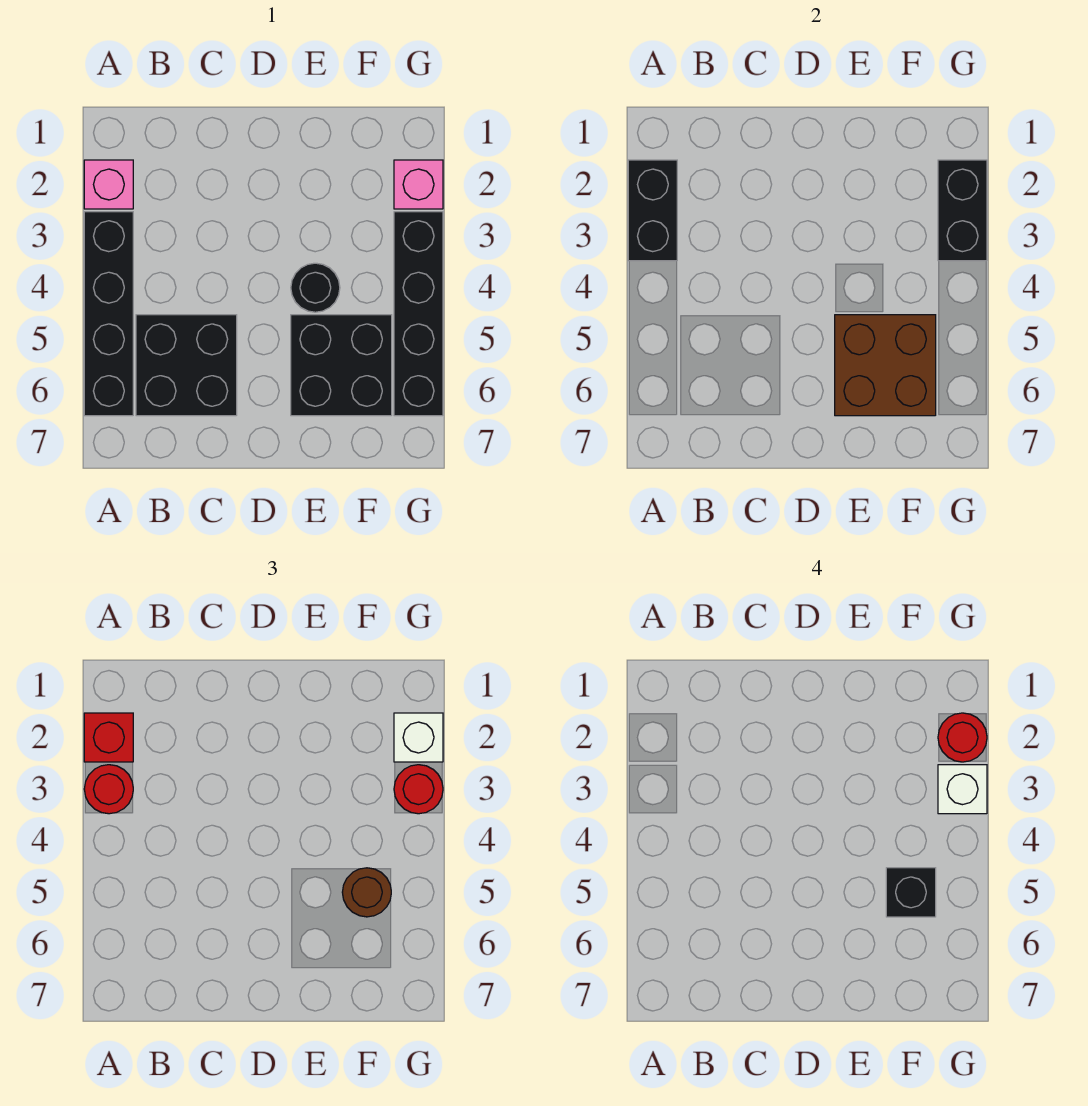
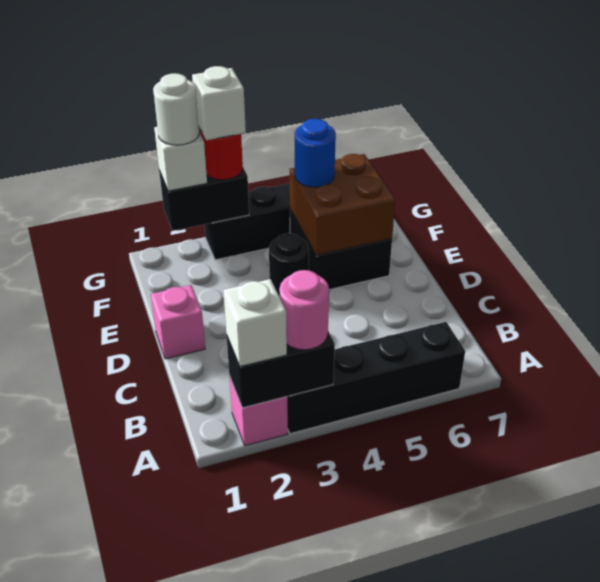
red brick A2 level 3 -> white brick A2 level 3
red round brick A3 level 3 -> pink round brick A3 level 3
black brick B5:C6 level 1 -> none
brown round brick F5 level 3 -> blue round brick F5 level 3
black brick F5 level 4 -> none
pink brick G2 level 1 -> pink brick D1 level 1
red round brick G2 level 4 -> white round brick G2 level 4

